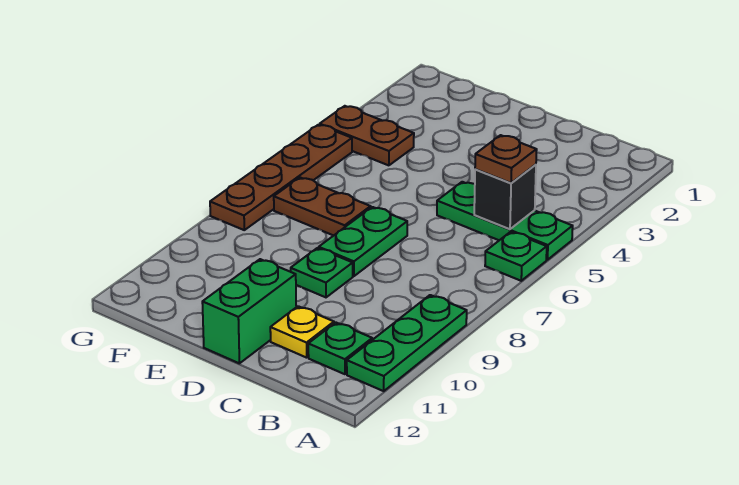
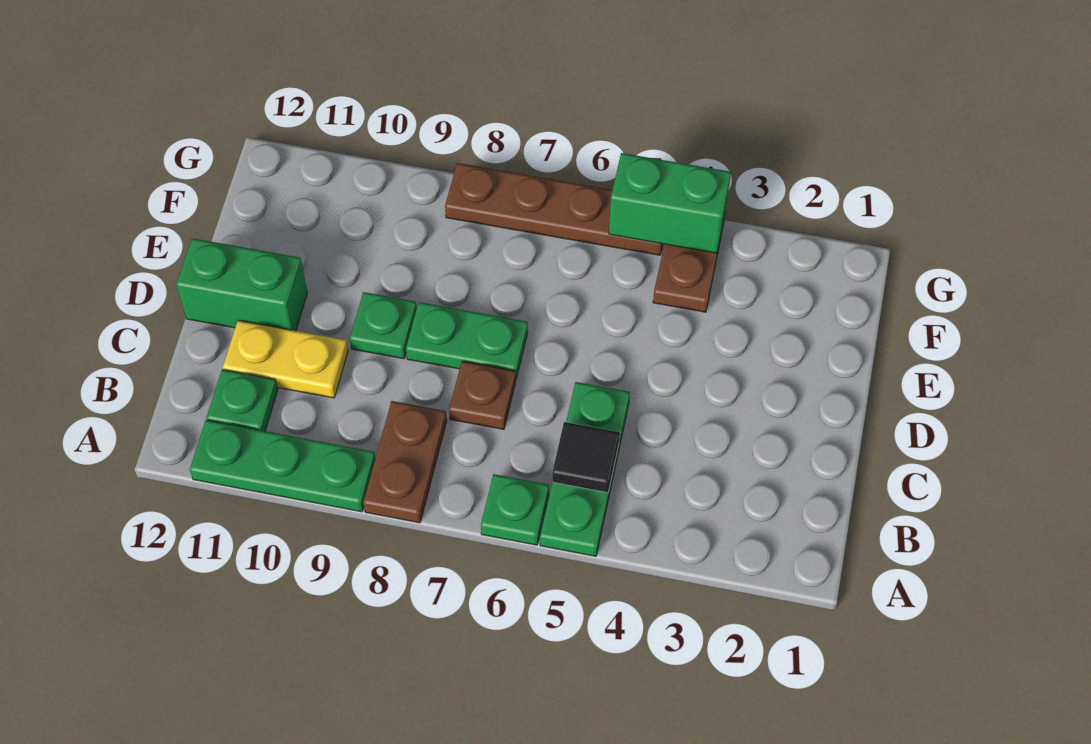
black brick B5 level 2 -> black tile B5 level 2
brown plate B5 level 3 -> brown plate C7 level 1
yellow plate C11 level 1 -> yellow plate C10:C11 level 1
brown plate E7:F7 level 1 -> brown plate A8:B8 level 1
none -> green brick G4:G5 level 2

